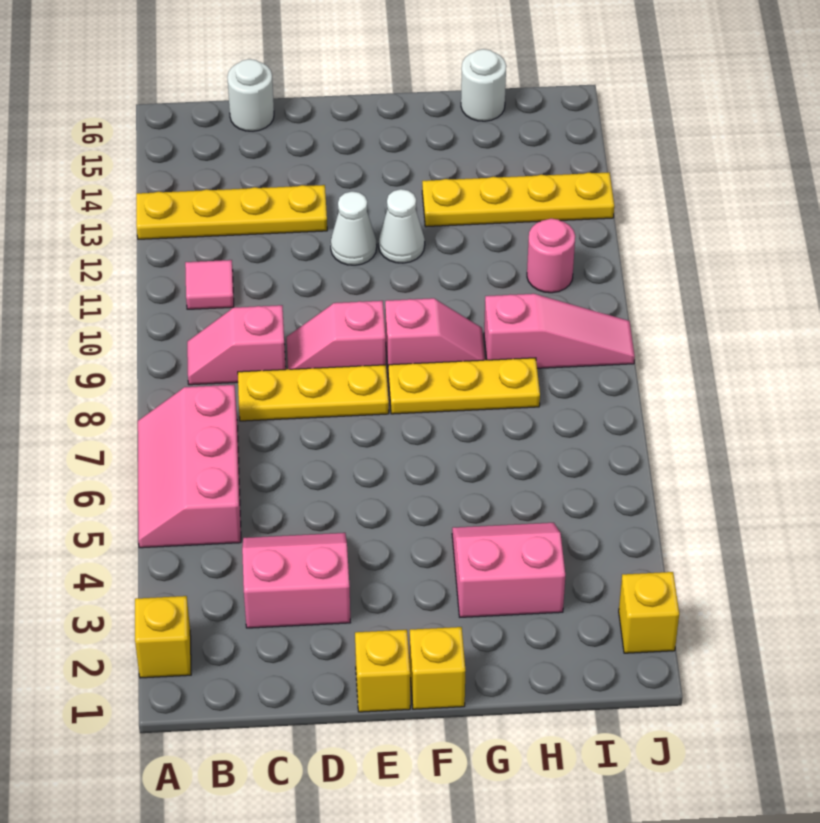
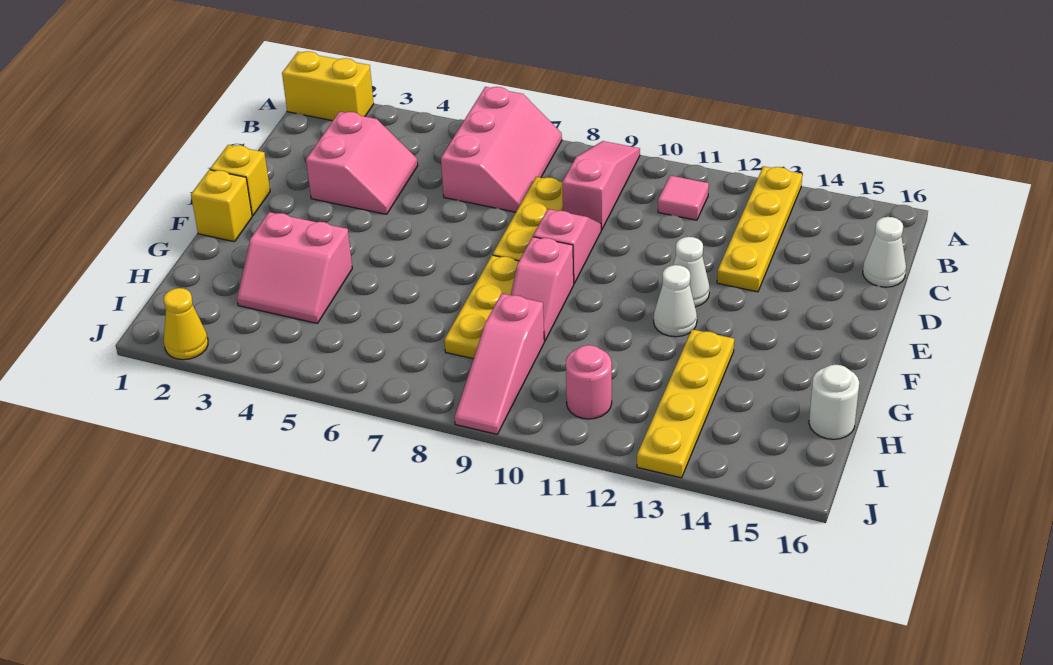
yellow brick A2 level 1 -> yellow brick A1:A2 level 1
pink slope A5:B7 level 1 top B -> pink slope A6:C7 level 1 top 6
pink slope B9:C9 level 1 top C -> pink slope A9:C9 level 1 top C
white round brick C16 level 1 -> white cone C16 level 1
pink slope G3:H4 level 1 top 3 -> pink slope G3:H4 level 1 top G
yellow brick J2 level 1 -> yellow cone J2 level 1

